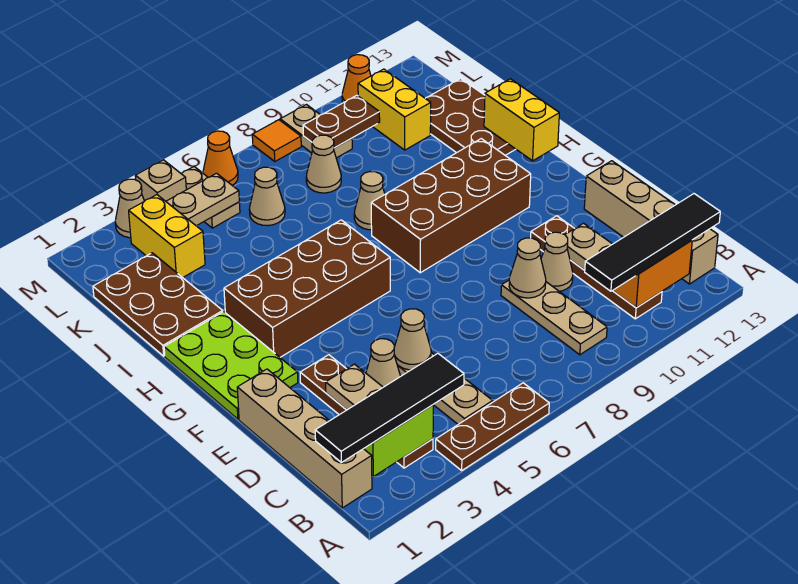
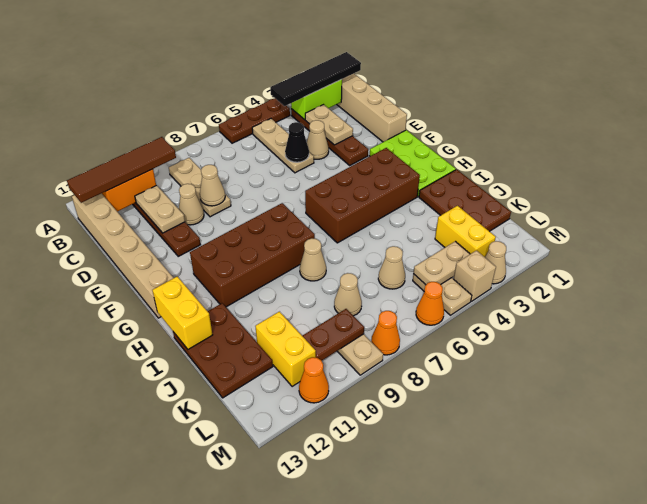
black tile B10:B13 level 3 -> brown tile B10:B13 level 3
tan brick B13:E13 level 1 -> tan brick B13:G13 level 1
tan cone D5 level 2 -> black cone D5 level 2
orange tile M8 level 1 -> orange cone M8 level 1

